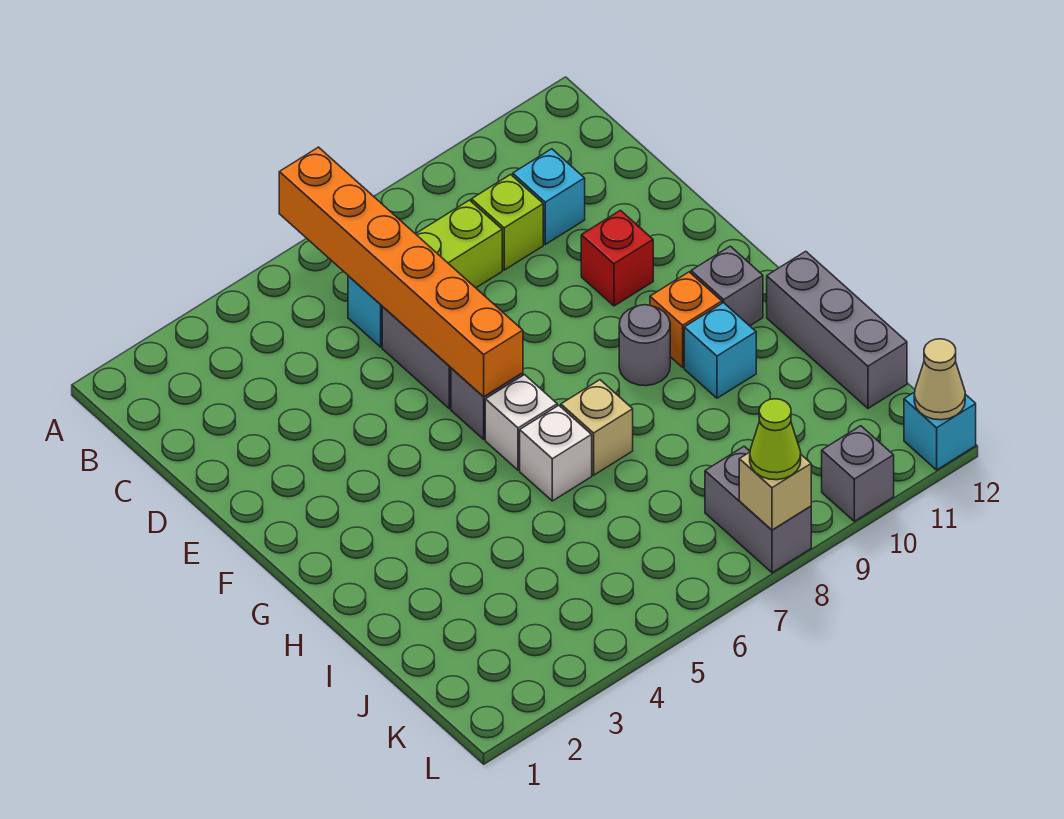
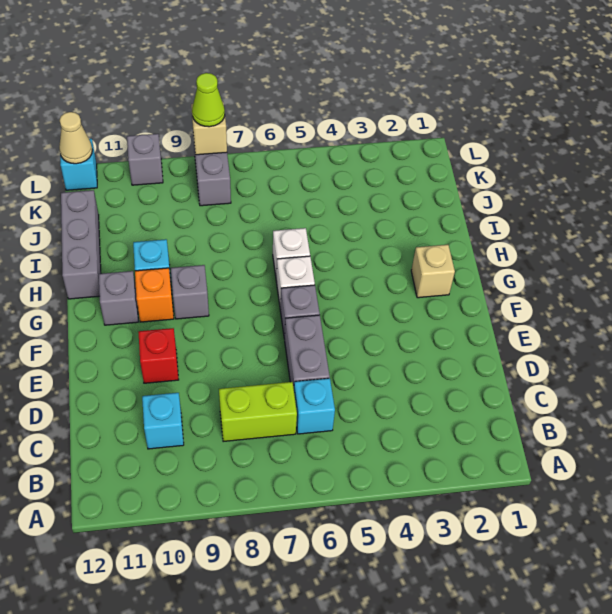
orange brick A6:F6 level 2 -> none
lime brick C9 level 1 -> none
grey round brick G9 level 1 -> grey brick G9 level 1
tan brick H7 level 1 -> tan brick G2 level 1

